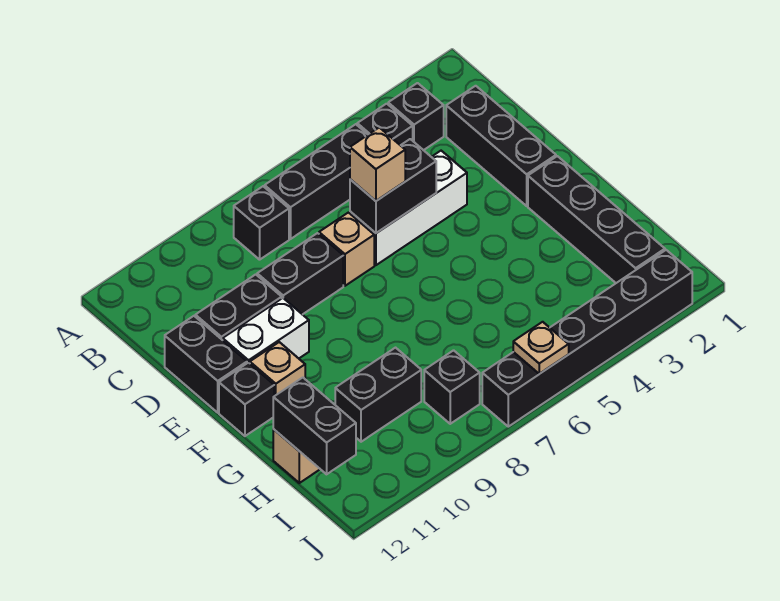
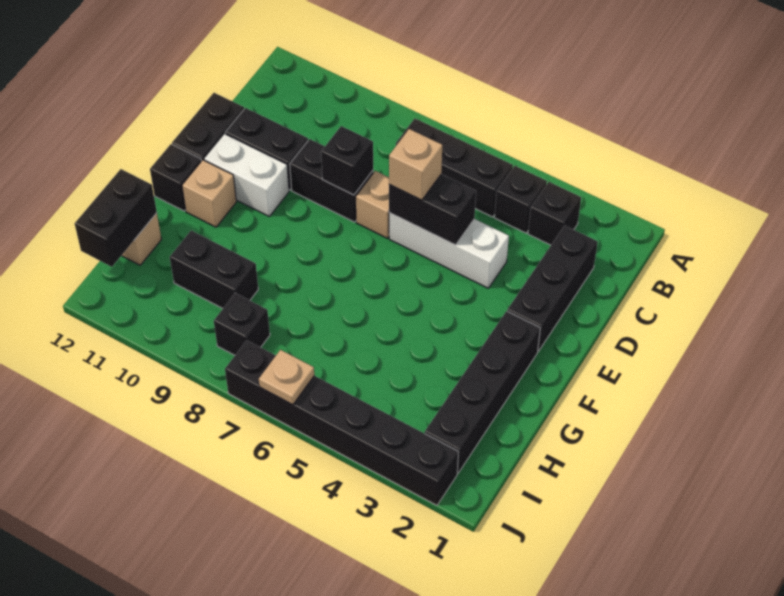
black brick B8 level 1 -> black brick D8 level 2

